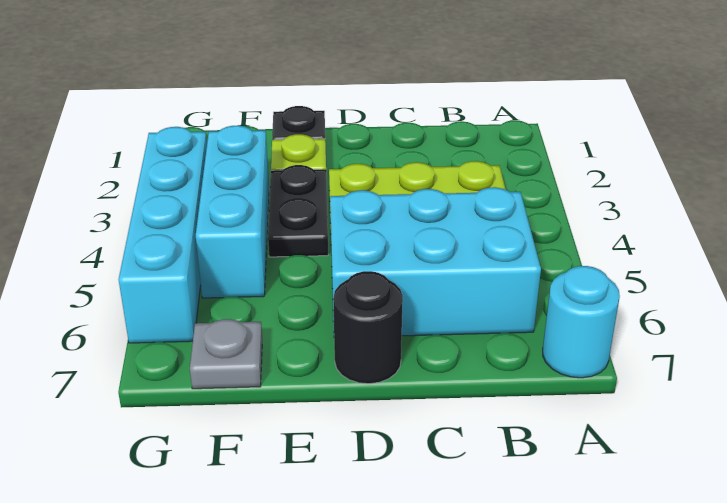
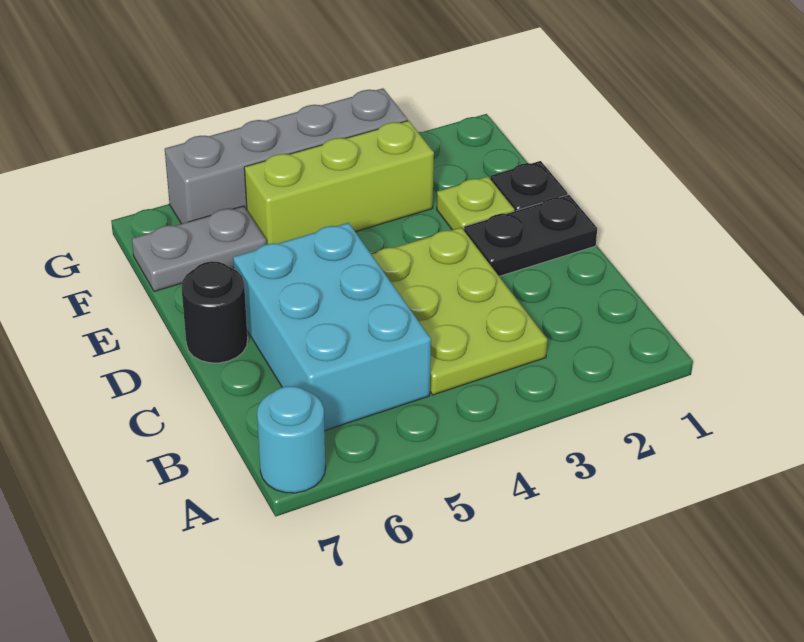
black plate E3:E4 level 1 -> black plate D1:D2 level 1
cyan brick F3:F5 level 1 -> lime brick F3:F5 level 1
grey plate F7 level 1 -> grey plate F6:F7 level 1
cyan brick G3:G6 level 1 -> grey brick G3:G6 level 1

